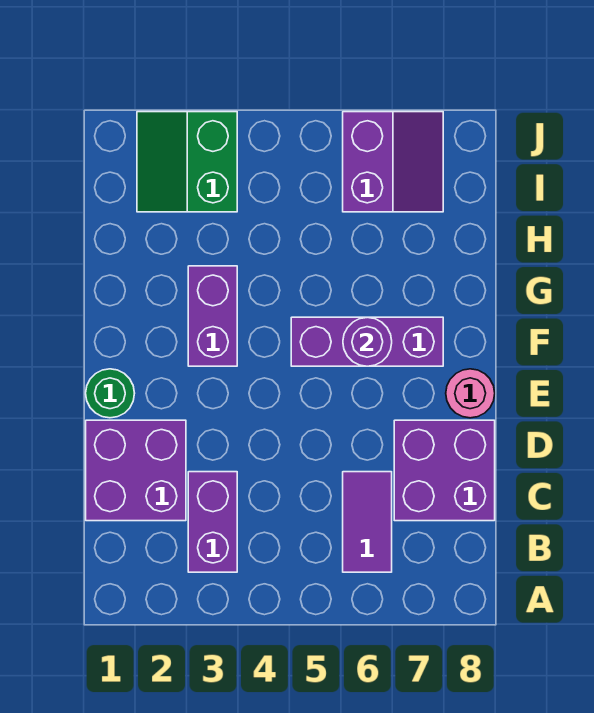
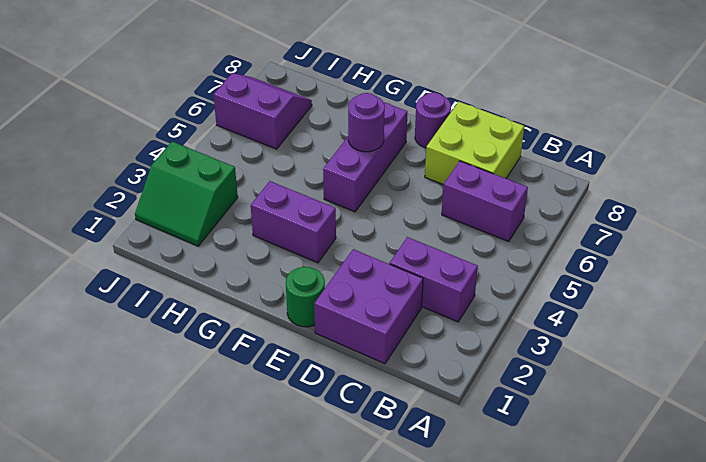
purple tile B6:C6 level 1 -> purple brick B6:C6 level 1
purple brick C7:D8 level 1 -> lime brick C7:D8 level 1
pink round brick E8 level 1 -> purple round brick E8 level 1

